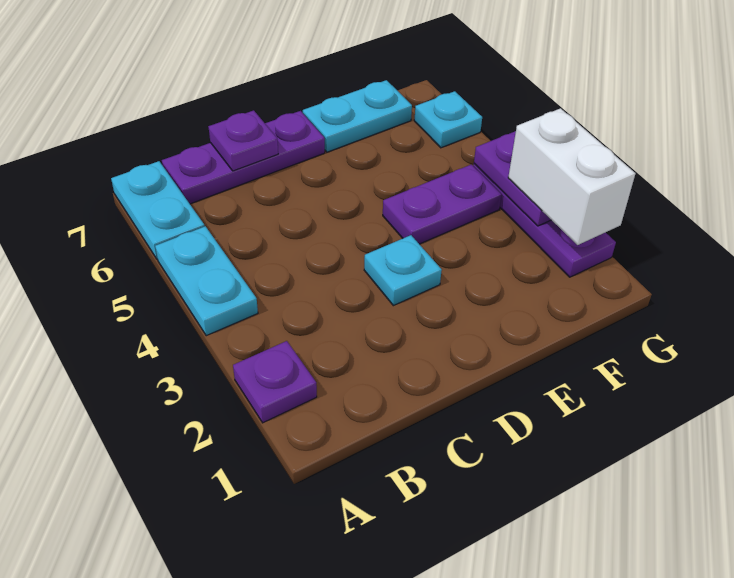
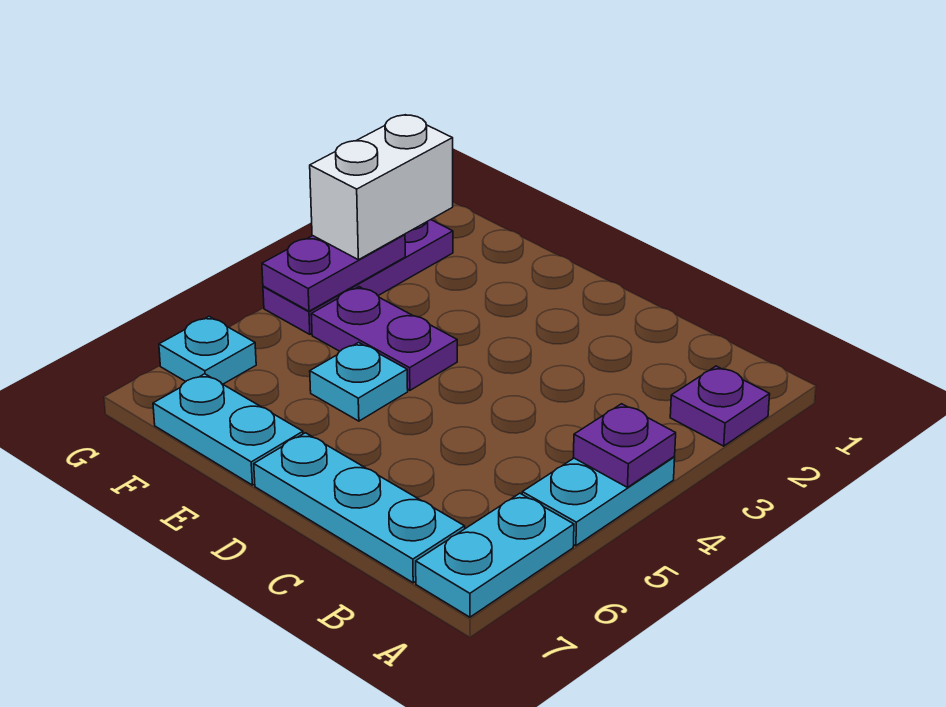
purple plate B7:D7 level 1 -> cyan plate B7:D7 level 1
purple plate C7 level 2 -> purple plate A4 level 2
cyan plate D3 level 1 -> cyan plate E5 level 1

